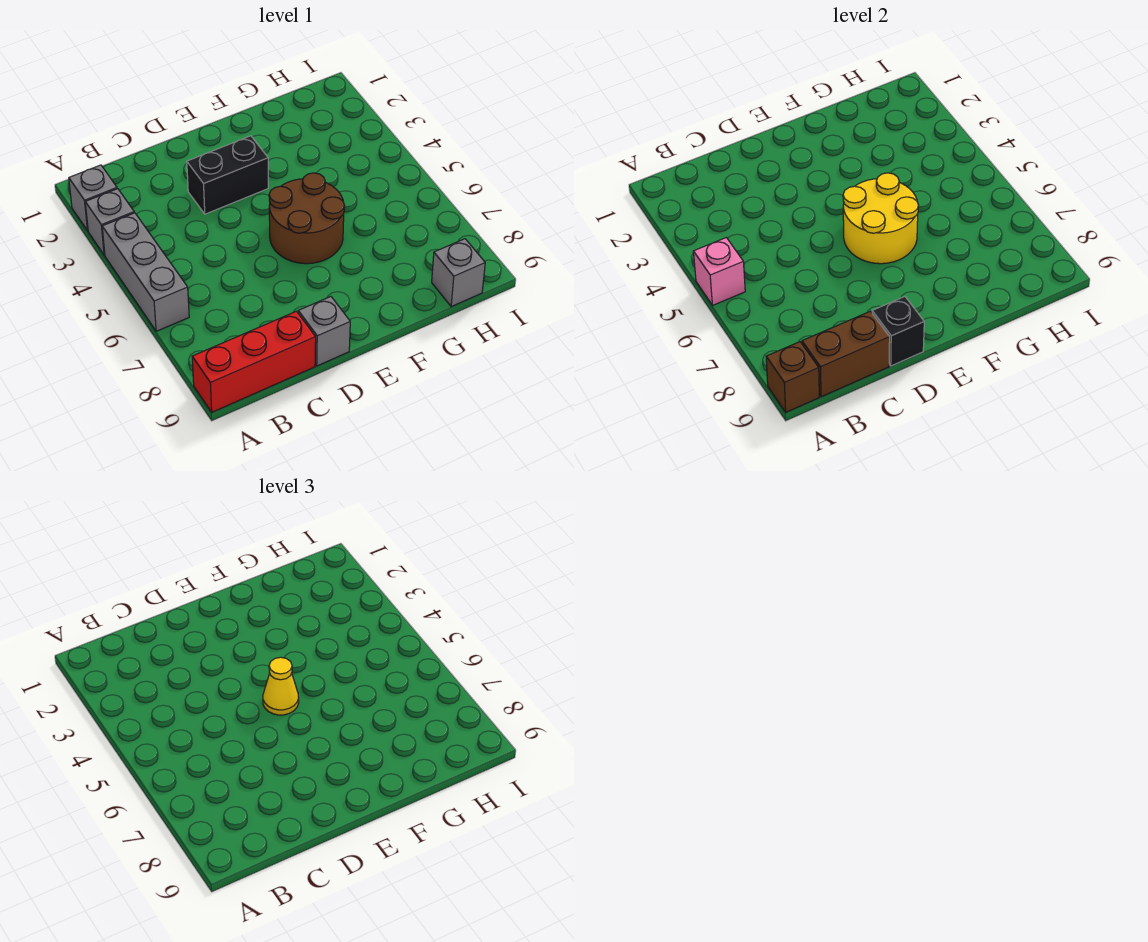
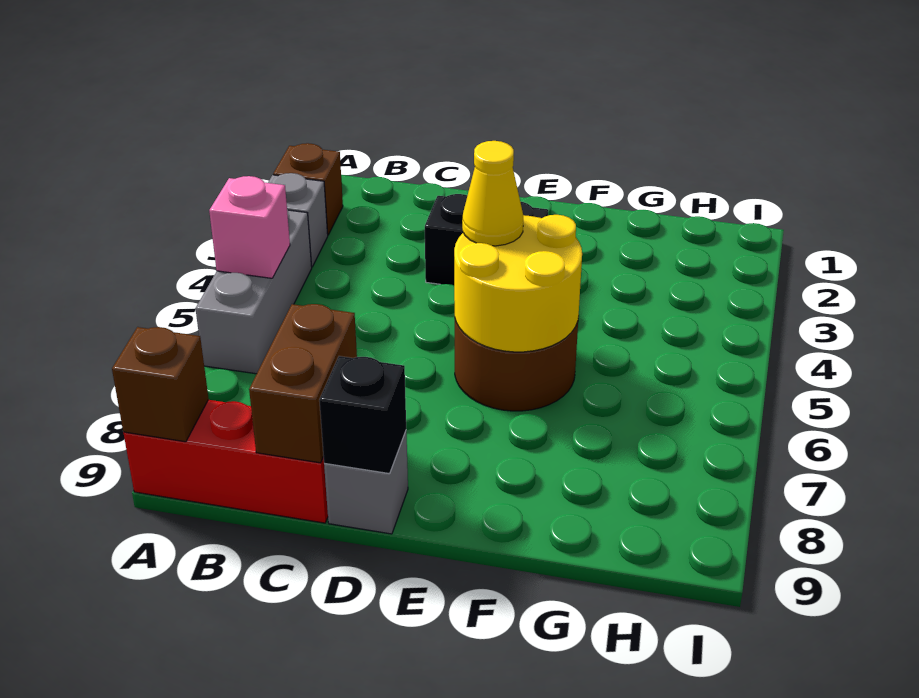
grey brick A2 level 1 -> brown brick A2 level 1
brown brick B9:C9 level 2 -> brown brick C8:C9 level 2
grey brick H9 level 1 -> none

